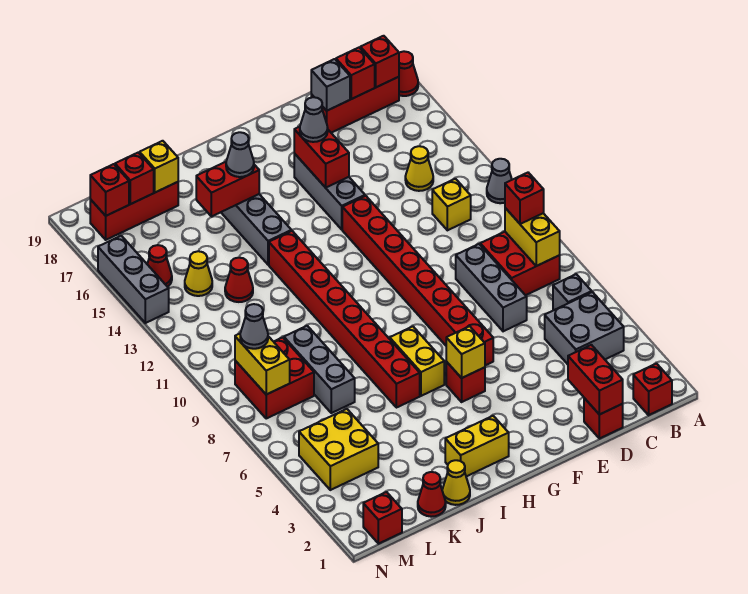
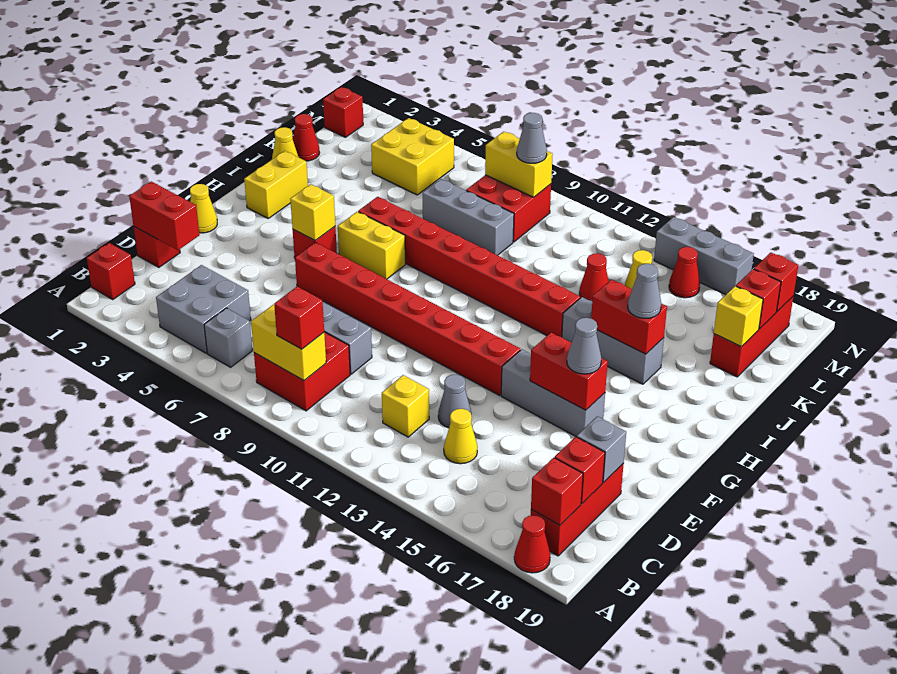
grey cone A12 level 1 -> grey cone D13 level 1
none -> yellow cone F1 level 1
red brick I16:J16 level 2 -> red brick I15:I16 level 2

